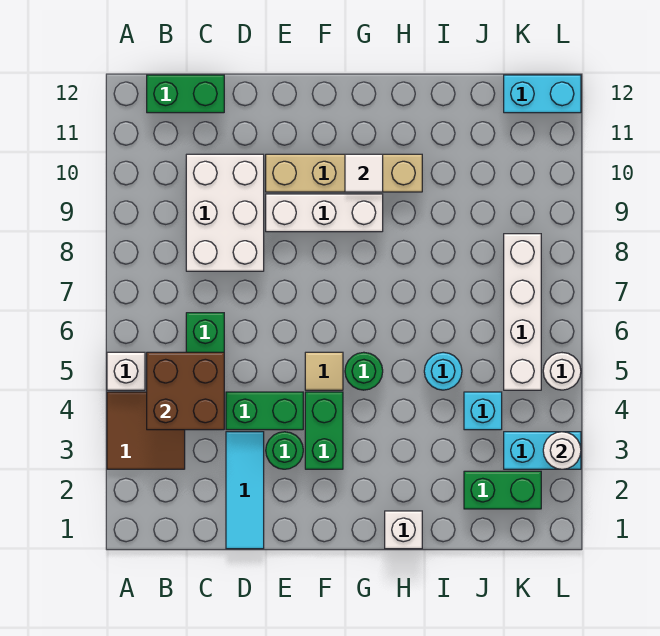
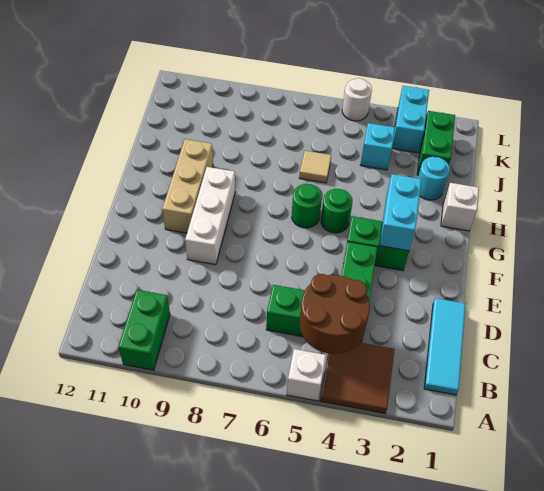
brown brick B4:C5 level 2 -> brown round brick B4:C5 level 2
green brick B12:C12 level 1 -> green brick A10:B10 level 1
white brick C8:D10 level 1 -> none
cyan tile D1:D3 level 1 -> cyan tile B1:D1 level 1
green round brick E3 level 1 -> green round brick G6 level 1
tan brick E10:H10 level 1 -> tan brick F10:H10 level 1
tan tile F5 level 1 -> tan tile I6 level 1
white tile G10 level 2 -> none
cyan round brick I5 level 1 -> cyan round brick I2 level 1
white brick K5:K8 level 1 -> none
cyan brick K12:L12 level 1 -> cyan brick F3:G3 level 2
white round brick L3 level 2 -> none

